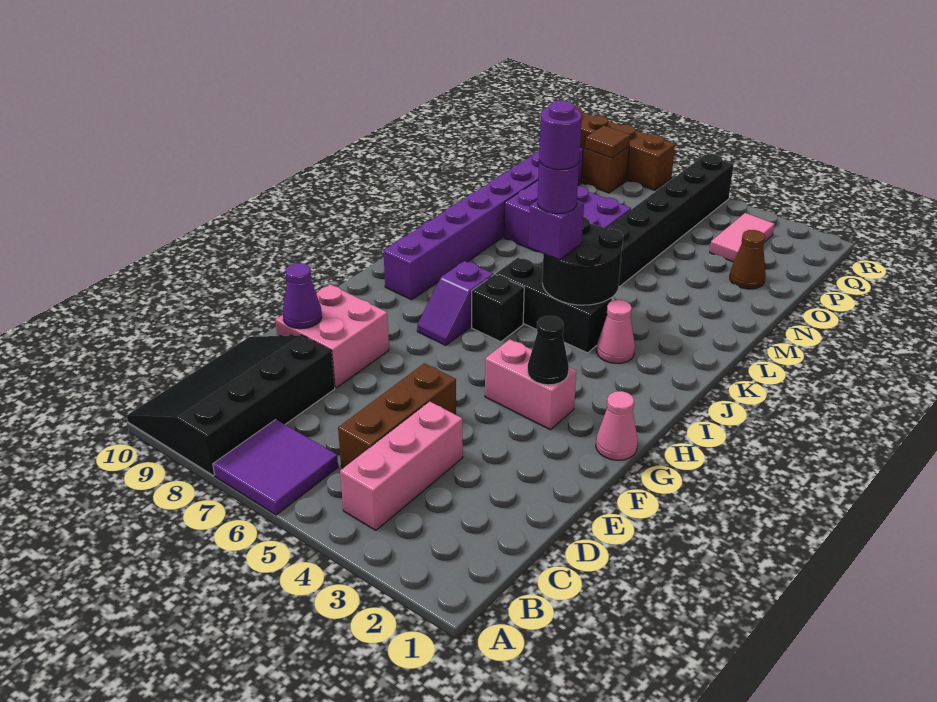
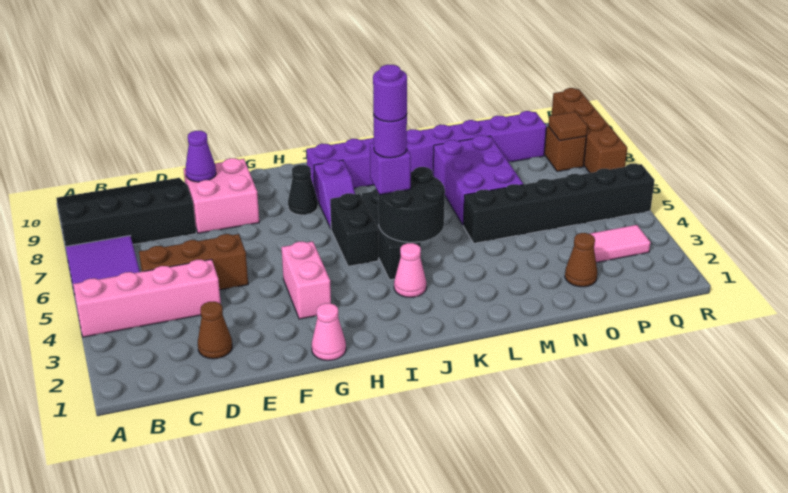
pink brick B4:D4 level 1 -> pink brick A4:D4 level 1
none -> brown cone D2 level 1
black cone G3 level 2 -> black cone H8 level 1
purple slope H7:I7 level 1 top I -> purple slope I7:I8 level 1 top 8
black brick I6 level 1 -> black brick I5:I6 level 1

